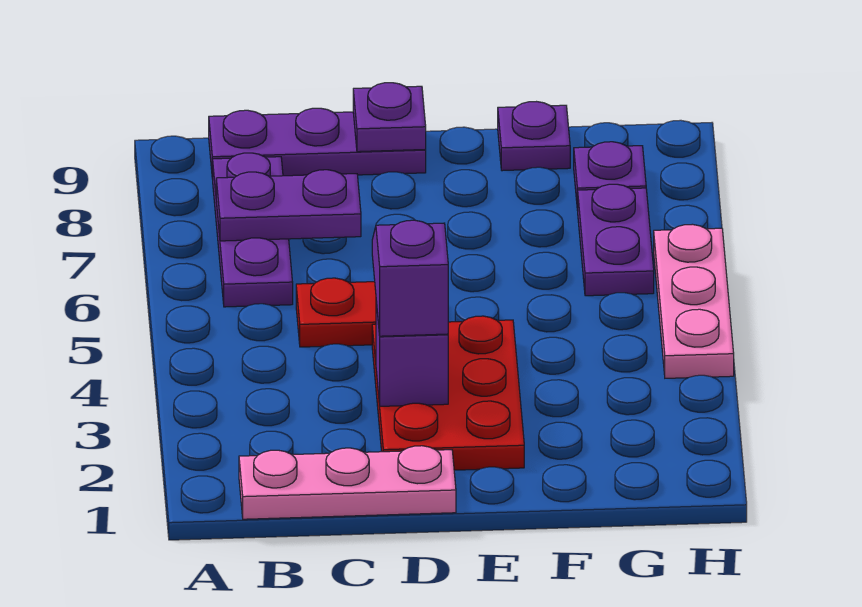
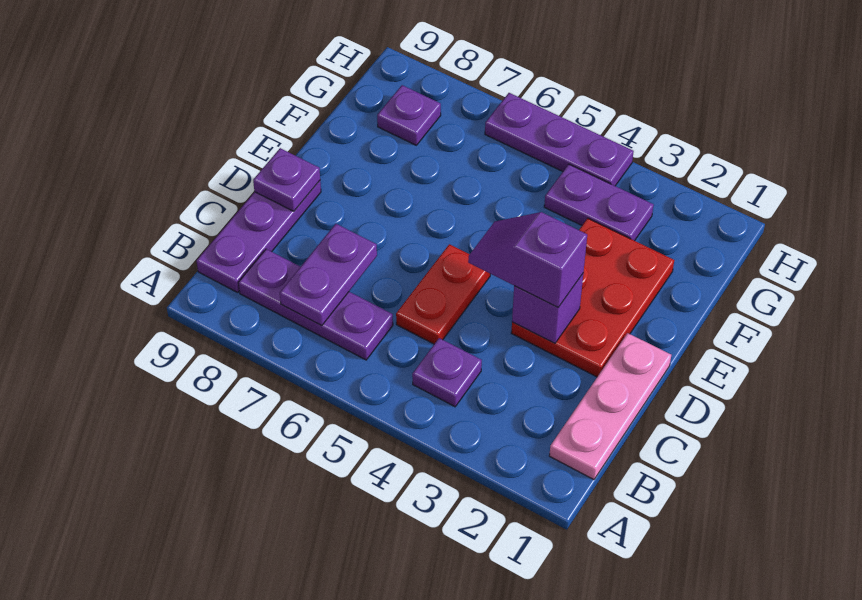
red plate D2:E4 level 1 -> red plate D2:F3 level 1
purple plate F9 level 1 -> purple plate B4 level 1
purple plate G6:G7 level 1 -> purple plate G3:G4 level 1
pink plate H4:H6 level 1 -> purple plate H4:H6 level 1

